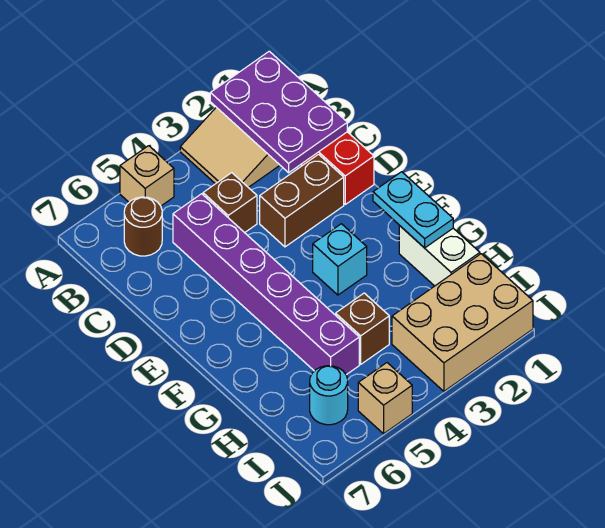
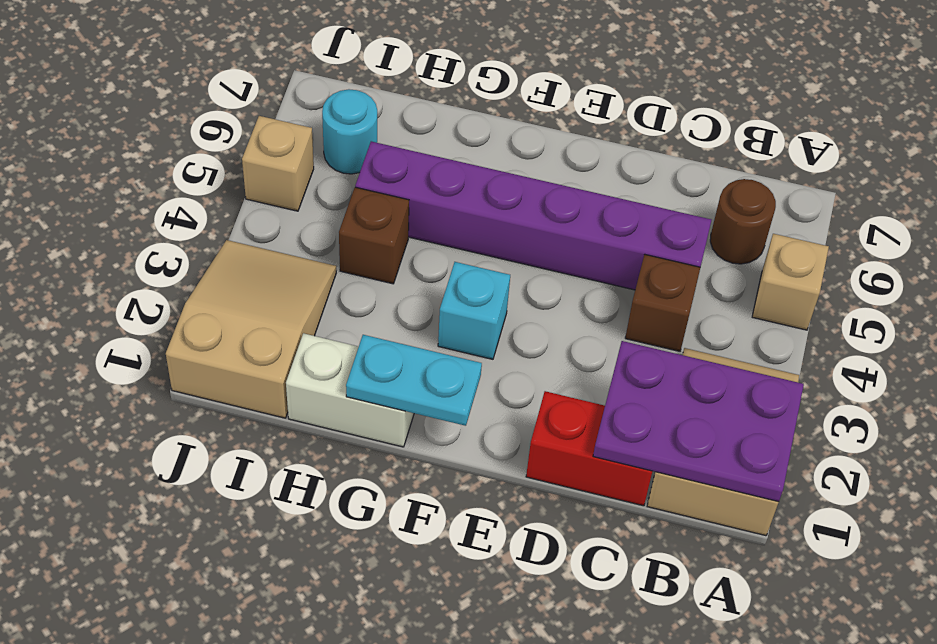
brown brick D2:D3 level 1 -> none
tan brick I1:J3 level 1 -> tan slope I1:J3 level 1 top 1

